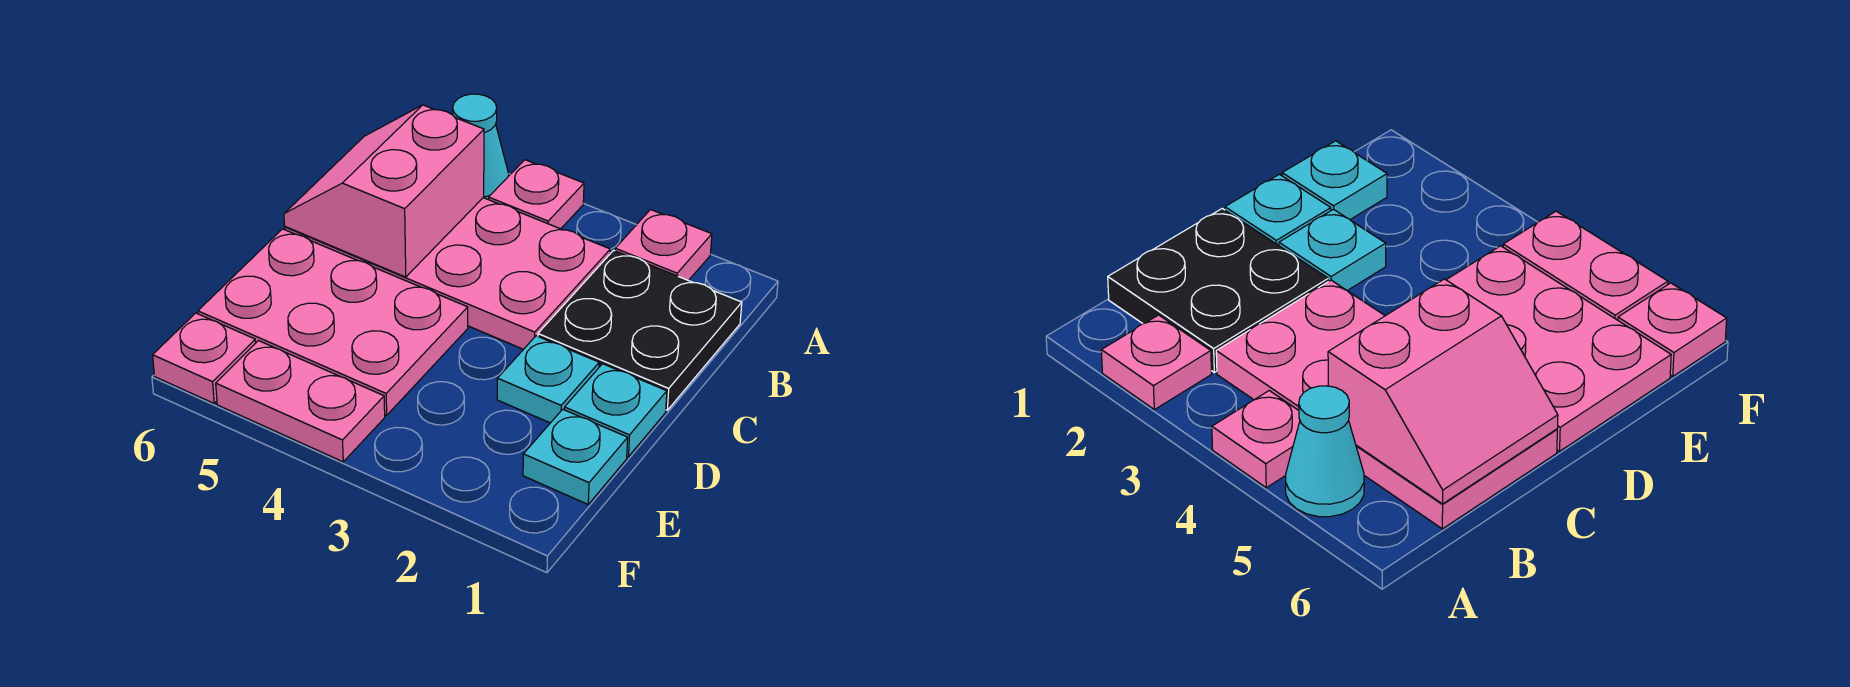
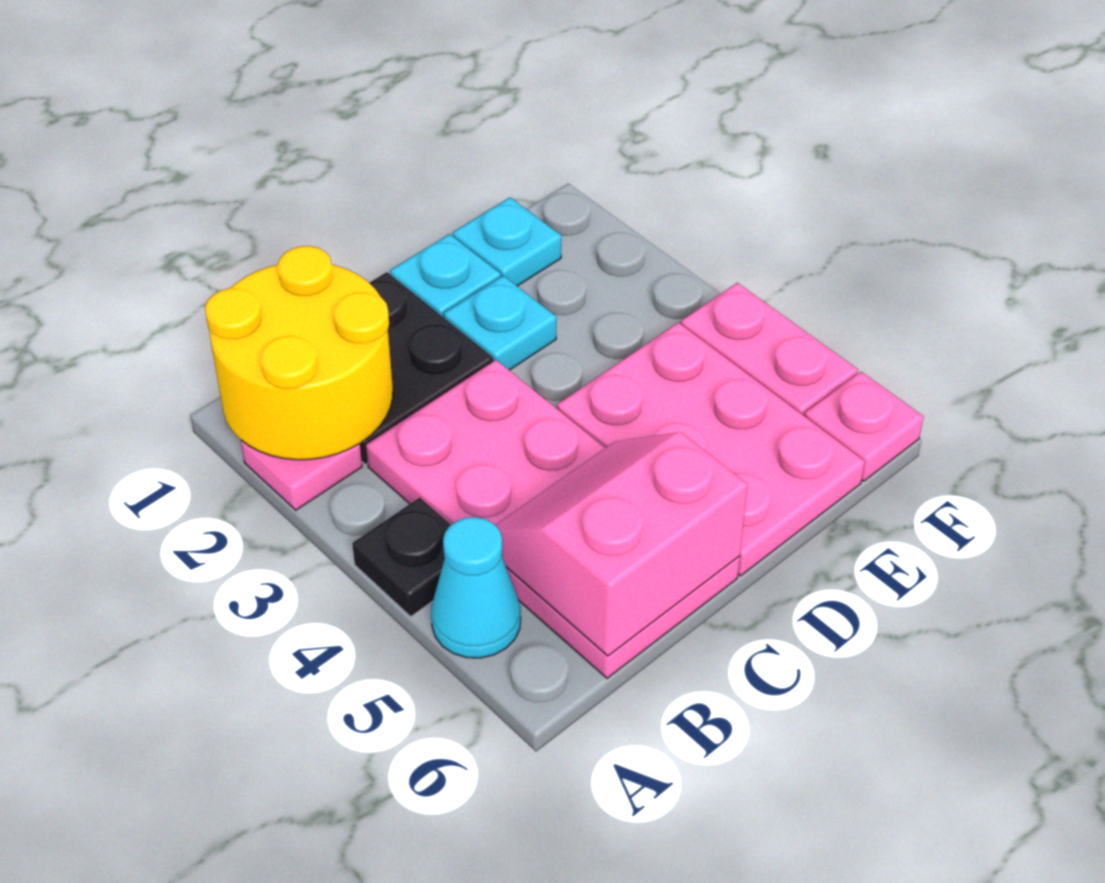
none -> yellow round brick A1:B2 level 2
pink plate A4 level 1 -> black plate A4 level 1
pink slope B5:C6 level 2 top 5 -> pink slope B5:C6 level 2 top 6

